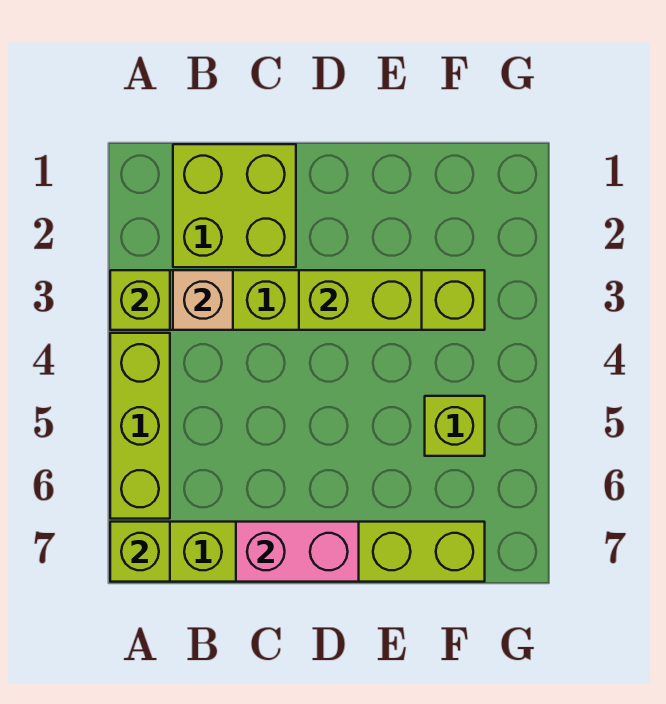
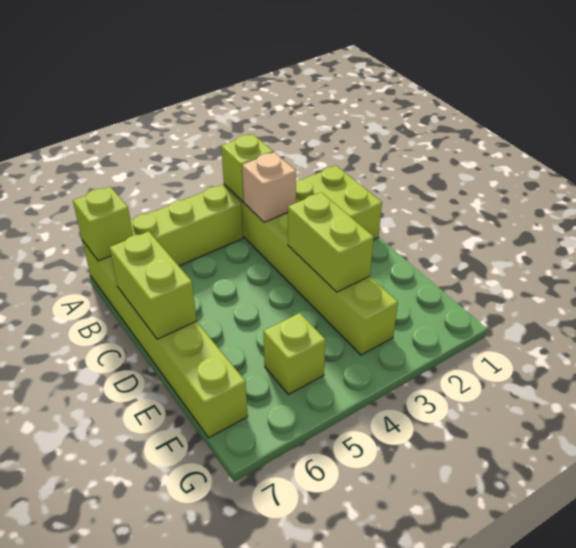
pink brick C7:D7 level 2 -> lime brick C7:D7 level 2

